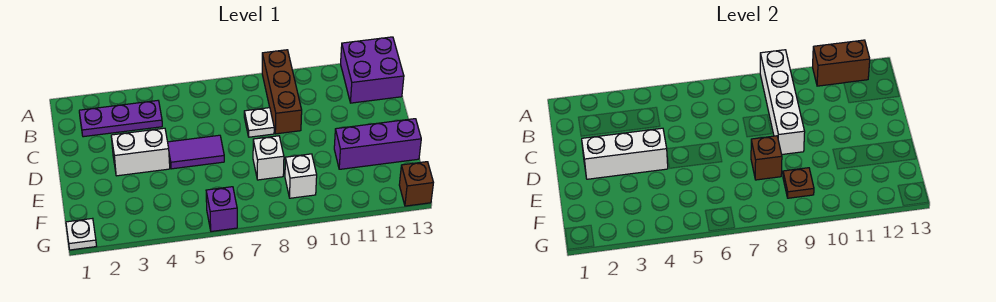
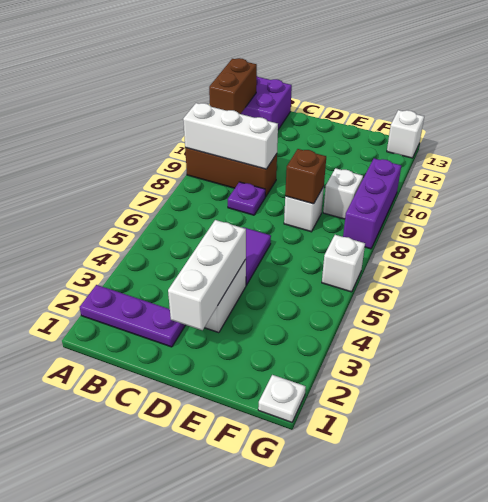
white brick A9:D9 level 2 -> white brick A9:C9 level 2
purple plate B2:B4 level 1 -> purple plate A2:C2 level 1
white plate C8 level 1 -> purple plate C8 level 1
purple brick E11:E13 level 1 -> purple brick G8:G10 level 1
brown plate F9 level 2 -> none
purple brick G6 level 1 -> white brick G6 level 1
brown brick G13 level 1 -> white brick G13 level 1

